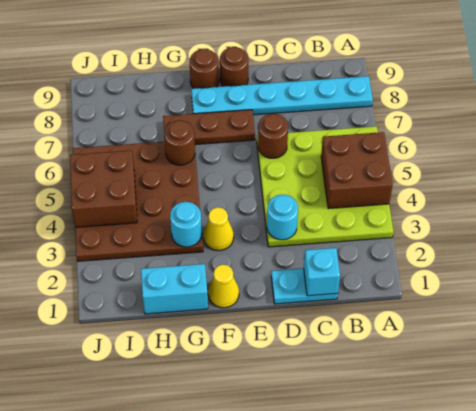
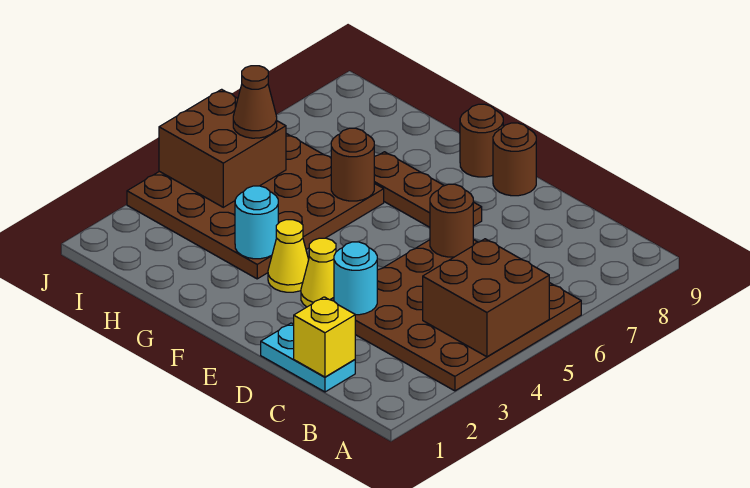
lime plate A3:D6 level 1 -> brown plate A3:D6 level 1
cyan plate A8:F8 level 1 -> none
cyan brick C1 level 2 -> yellow brick C1 level 2
yellow cone F1 level 1 -> yellow cone E3 level 1
cyan brick G1:H1 level 1 -> none
none -> brown cone I5 level 3

